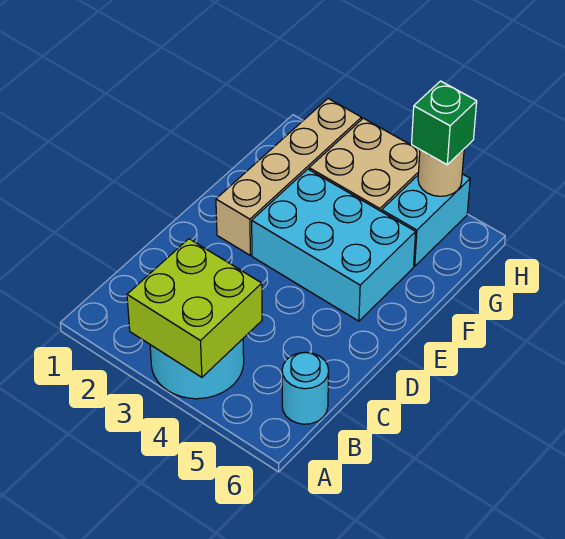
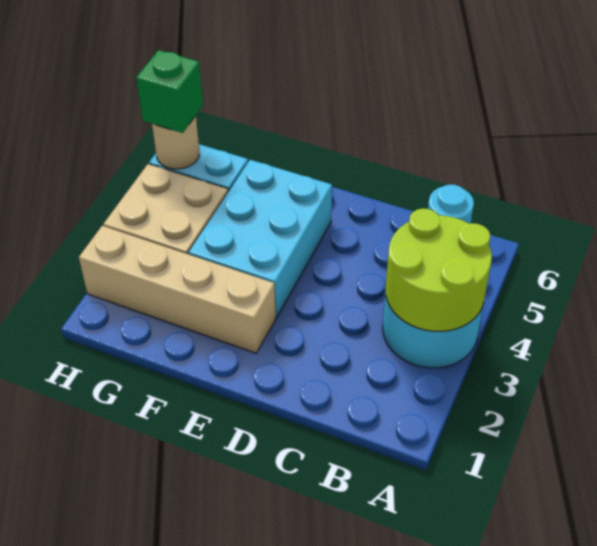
lime brick A3:B4 level 2 -> lime round brick A3:B4 level 2

